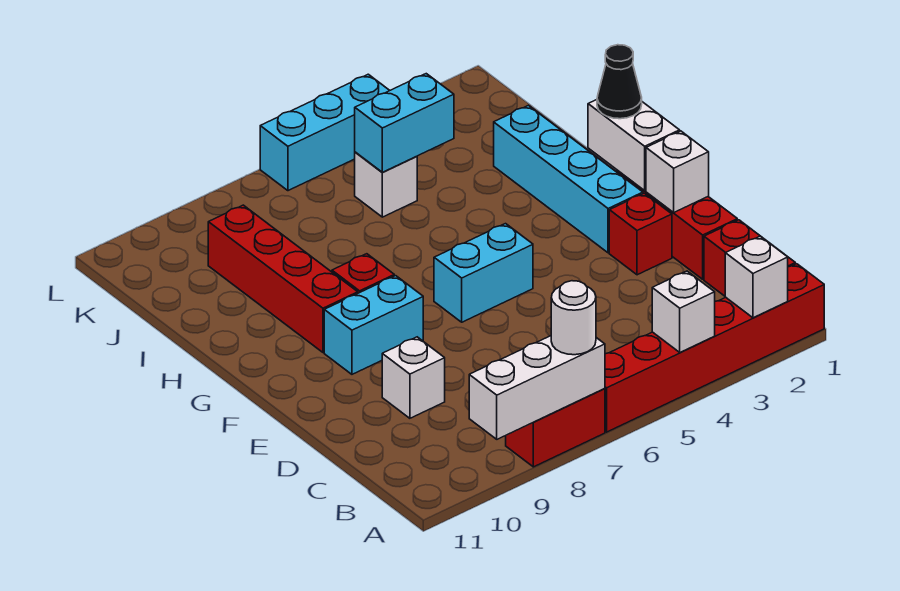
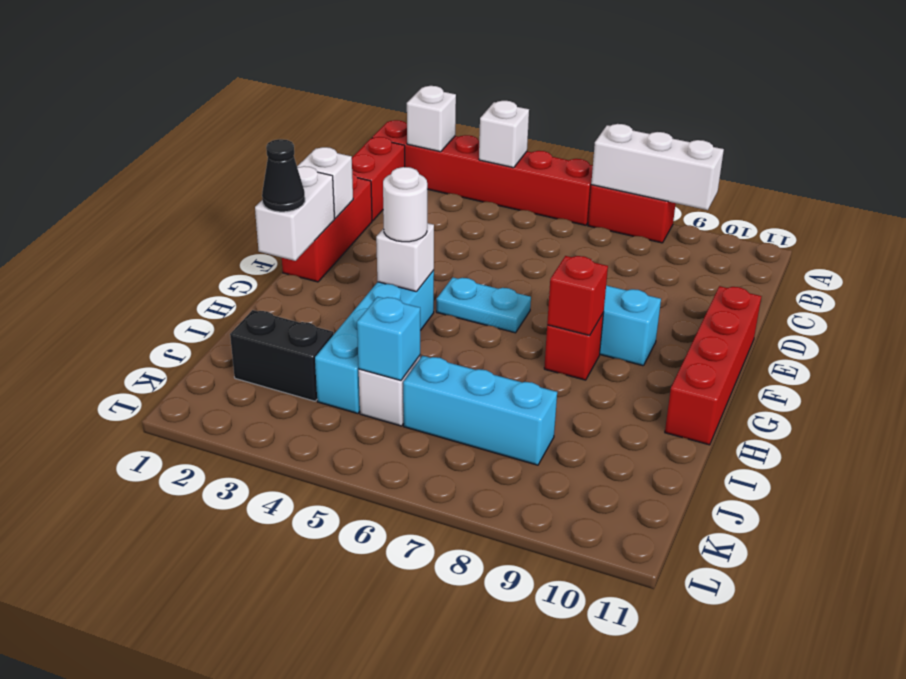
white round brick A7 level 3 -> white round brick G4 level 3
white brick D9 level 1 -> white brick G4 level 2
red brick E2 level 1 -> red brick G8 level 2
cyan brick F2:I2 level 1 -> cyan brick G4:J4 level 1
cyan brick F5:F6 level 1 -> cyan plate F5:F6 level 1
red brick G9:J9 level 1 -> red brick E11:H11 level 1
none -> black brick J2:J3 level 1
cyan brick J4:J5 level 2 -> cyan brick J5 level 2
cyan brick L4:L6 level 1 -> cyan brick J6:J8 level 1

